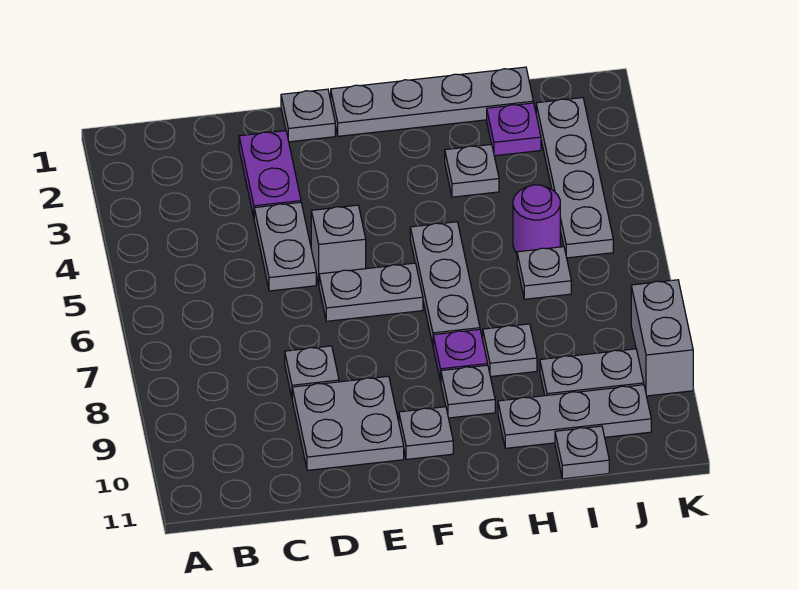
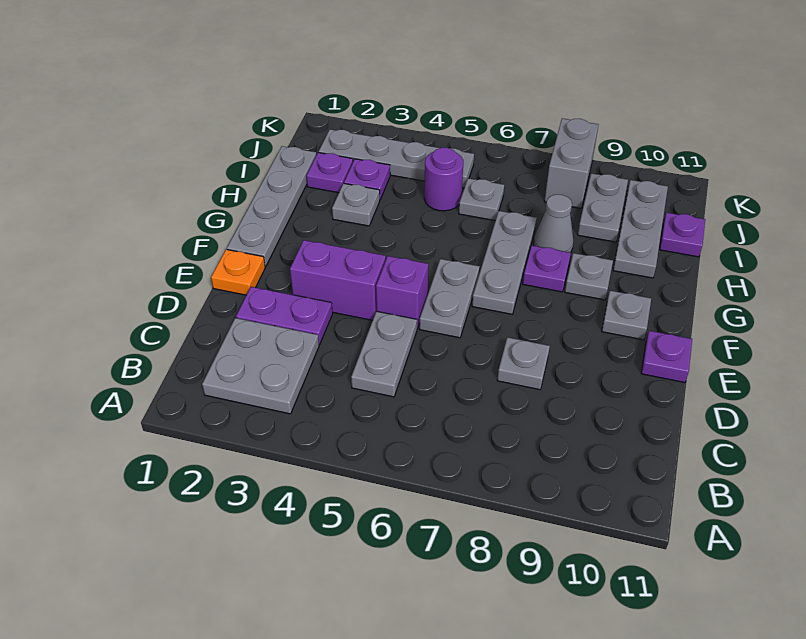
grey plate D4:D5 level 1 -> grey plate C5:D5 level 1
grey plate D9:E10 level 1 -> grey plate B2:C3 level 1
grey plate E1 level 1 -> orange plate E1 level 1
none -> purple brick E3:E4 level 1
grey brick E5 level 1 -> purple brick E5 level 1
none -> purple plate E11 level 1
grey plate G5:G7 level 1 -> grey plate F7:H7 level 1
grey plate H8 level 1 -> grey cone H8 level 1
none -> purple plate I3 level 1
grey plate I11 level 1 -> purple plate I11 level 1
grey brick K8:K9 level 1 -> grey brick J8:K8 level 1

